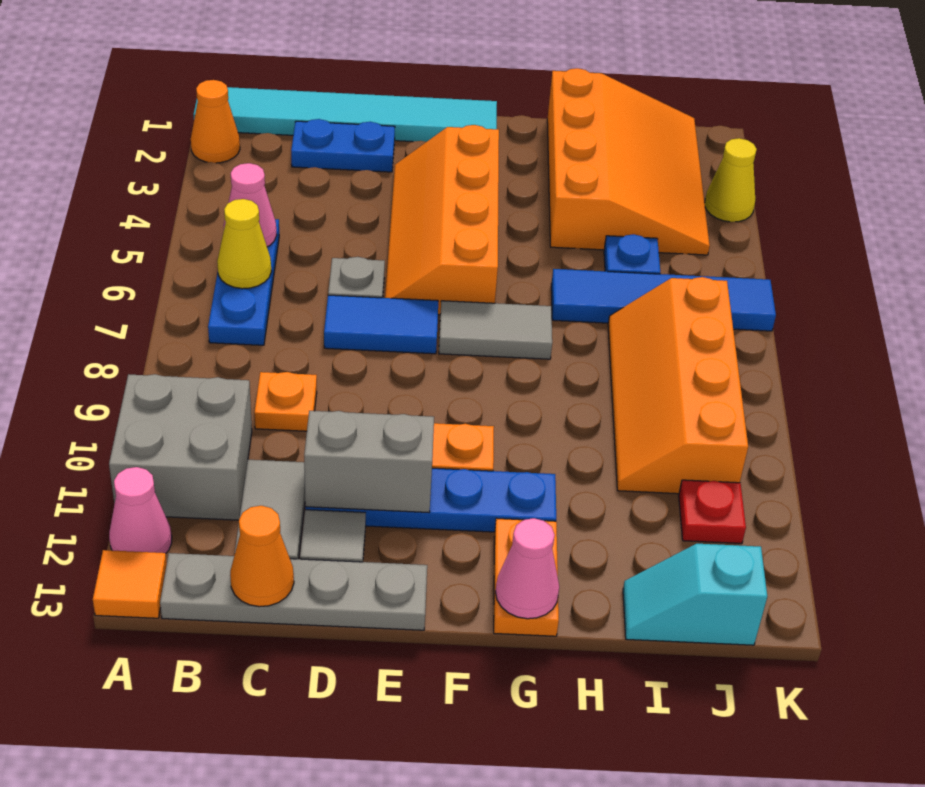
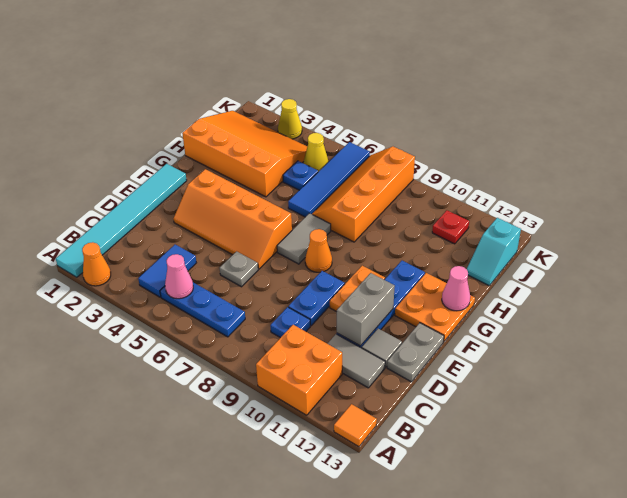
grey brick A10:B11 level 1 -> orange brick A10:B11 level 1
pink cone A12 level 1 -> none
yellow cone B6 level 2 -> yellow cone J5 level 1
grey plate B13:E13 level 1 -> grey plate D13:E13 level 1
blue plate C2:D2 level 1 -> blue plate D9:E9 level 1
orange plate C9 level 1 -> blue plate C9 level 1
orange cone C13 level 2 -> orange cone F8 level 1
blue tile D7:E7 level 1 -> blue tile B4:C4 level 1
orange plate G12:G13 level 1 -> orange plate F12:G13 level 1
orange slope I7:J10 level 1 top J -> orange slope H7:K8 level 1 top 8

